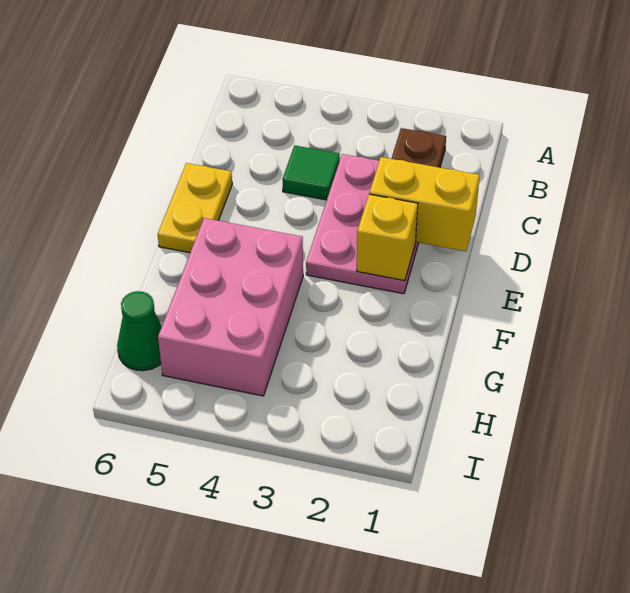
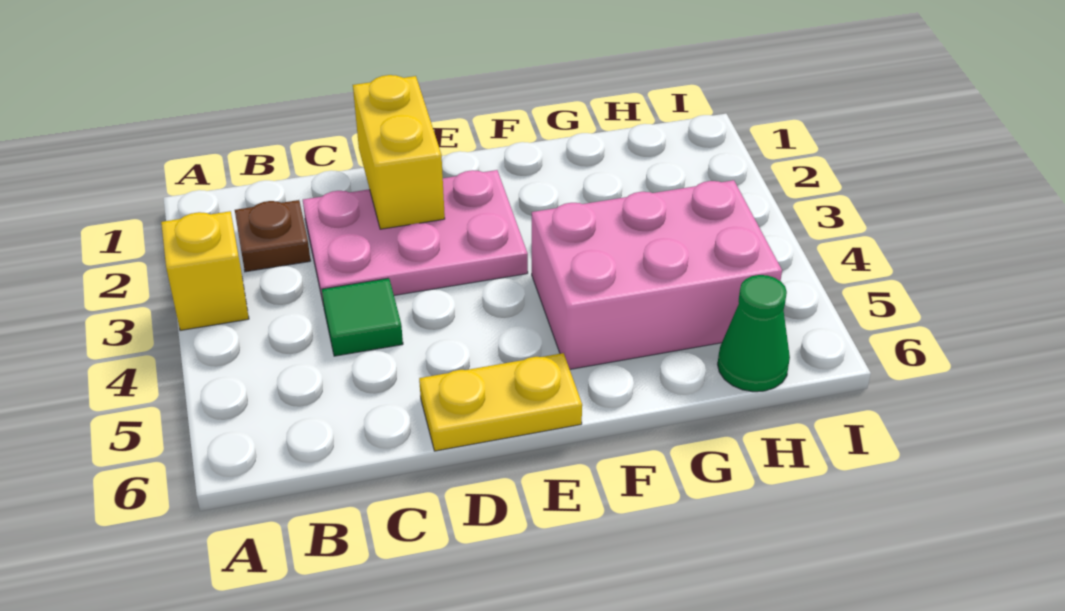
yellow brick E2 level 2 -> yellow brick A3 level 1

